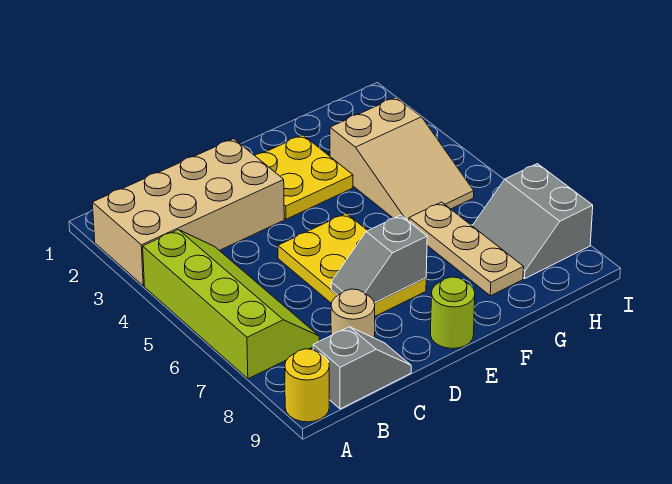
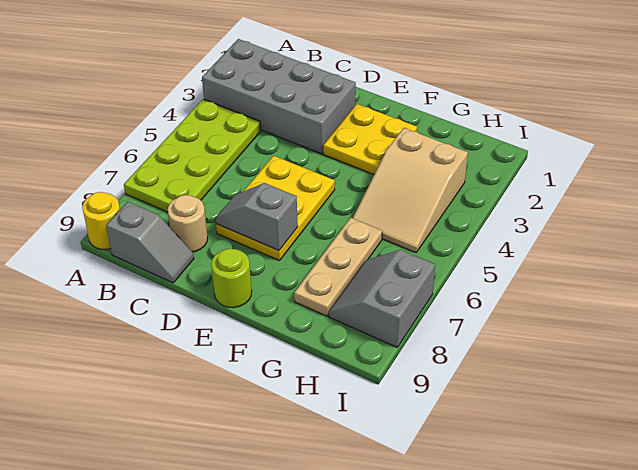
tan brick A2:D3 level 1 -> grey brick A2:D3 level 1
lime slope A4:B7 level 1 top A -> lime plate A4:B7 level 1

